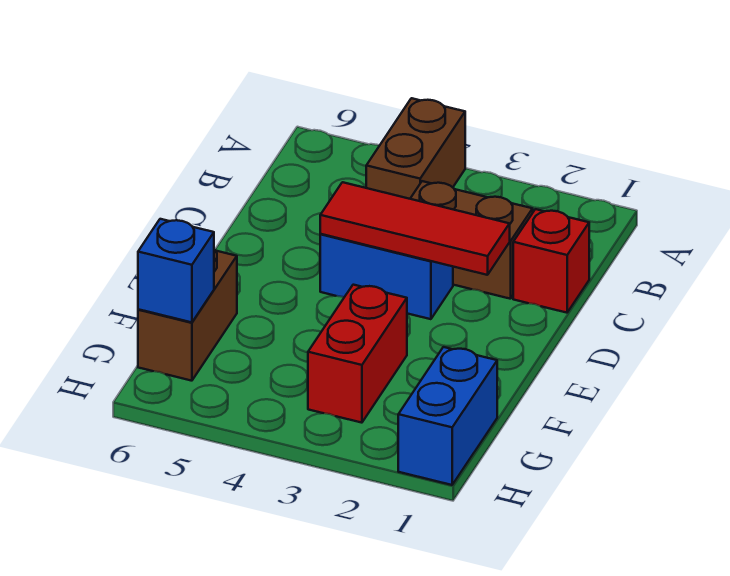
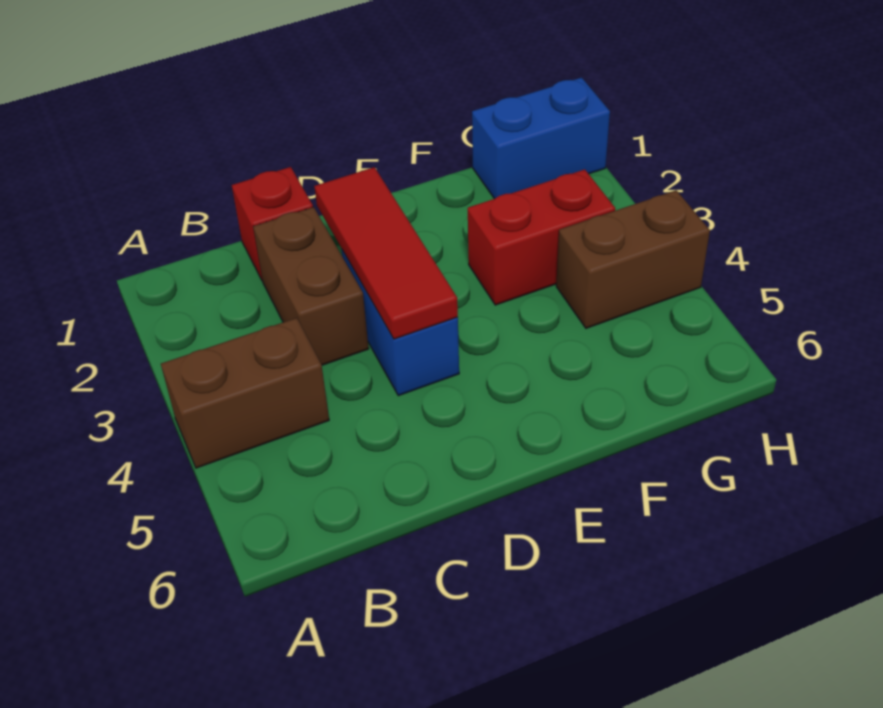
brown brick F6:G6 level 1 -> brown brick G4:H4 level 1
blue brick G6 level 2 -> none

